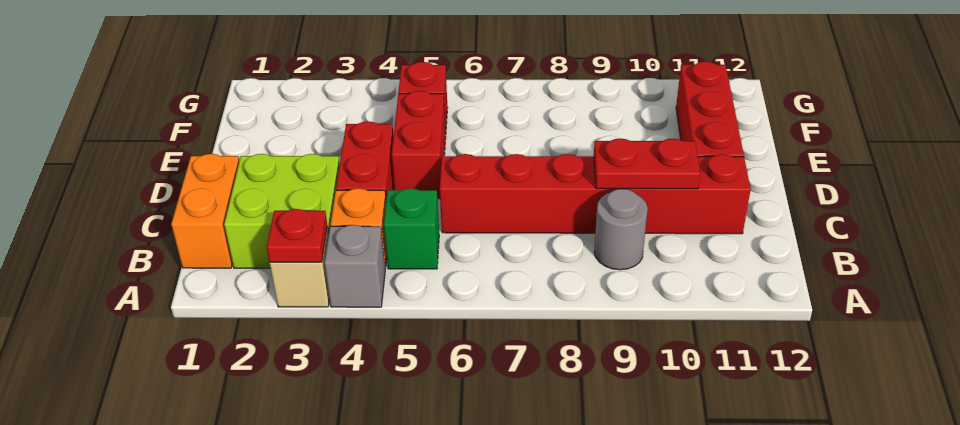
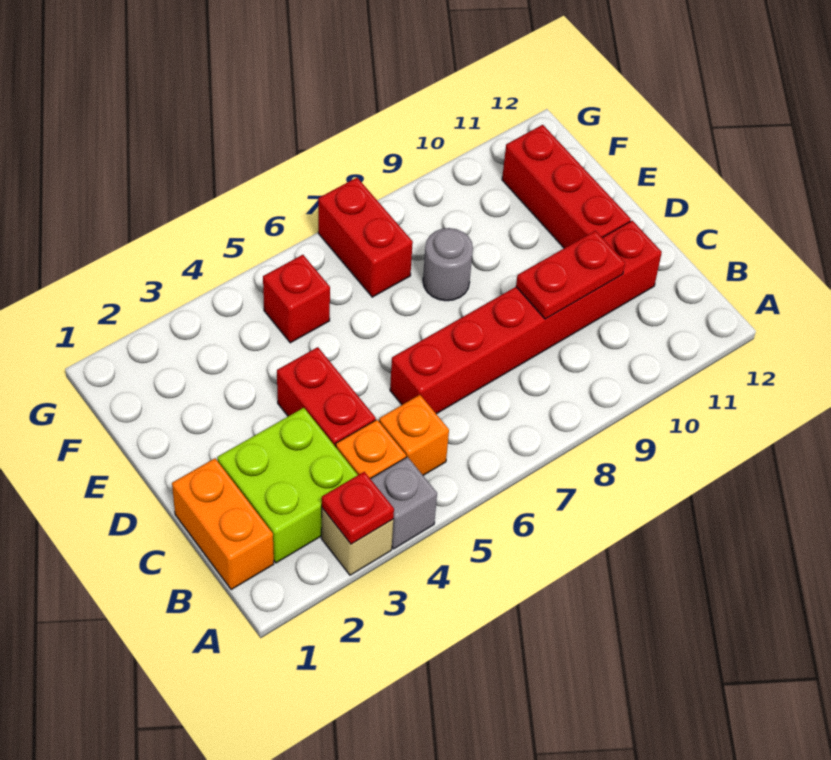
green brick B5 level 1 -> orange brick B5 level 1
grey round brick B9 level 1 -> grey round brick E8 level 1
red brick D5:E5 level 1 -> red brick F7:G7 level 1

